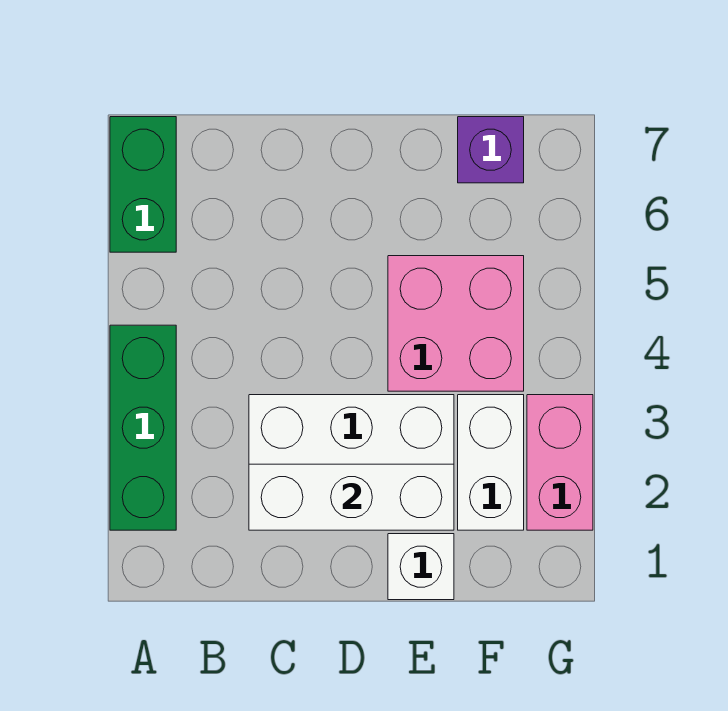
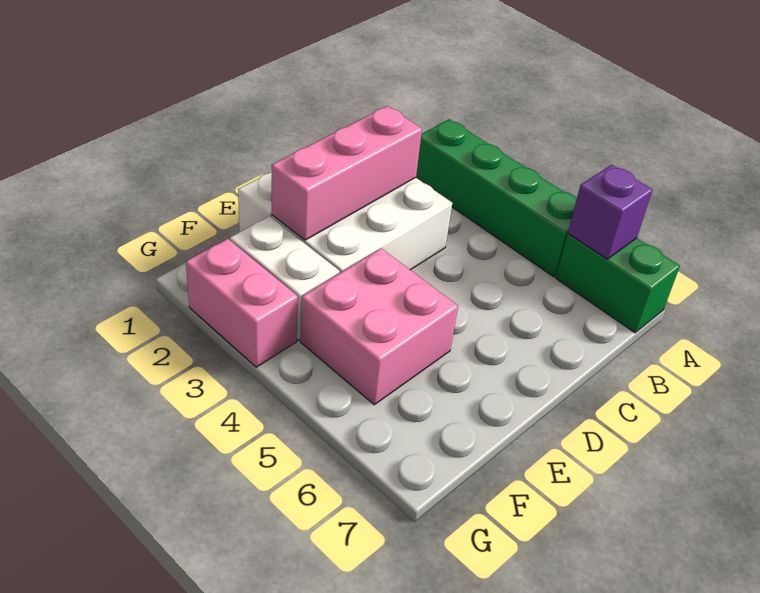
green brick A2:A4 level 1 -> green brick A2:A5 level 1
white brick C2:E2 level 2 -> pink brick C2:E2 level 2
purple brick F7 level 1 -> purple brick A6 level 2

